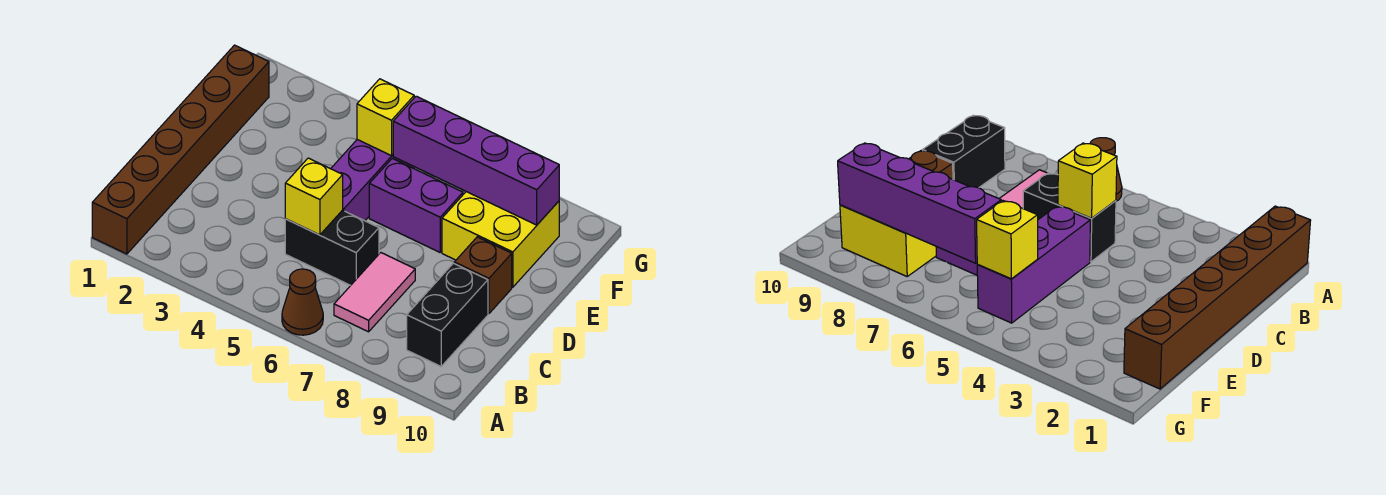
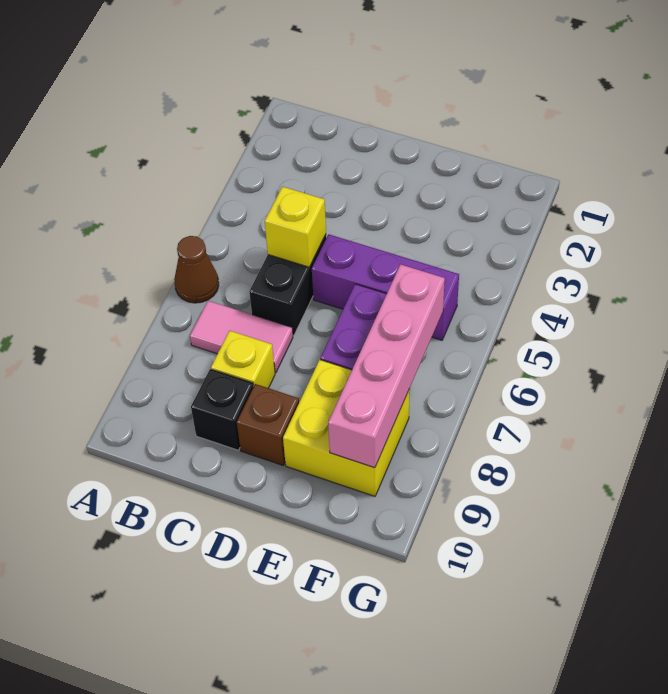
brown brick A1:F1 level 1 -> none
black brick B9:C9 level 1 -> black brick C9 level 1
yellow brick F5 level 2 -> yellow brick C8 level 1
purple brick F6:F9 level 2 -> pink brick F6:F9 level 2

